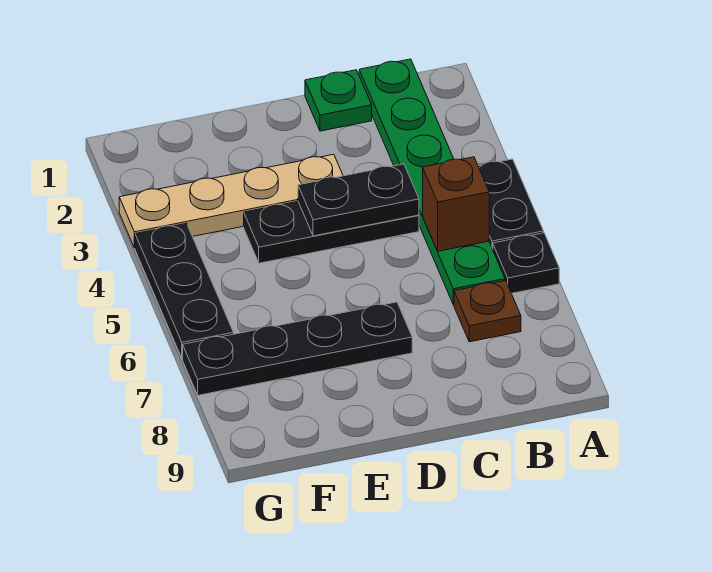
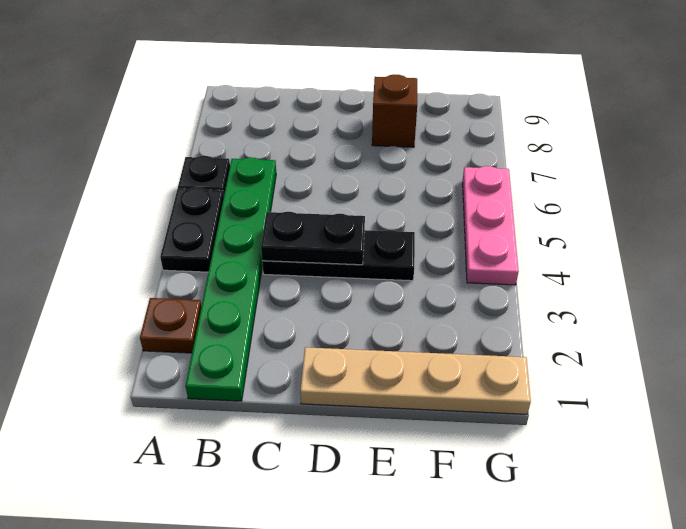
brown brick B5 level 2 -> brown brick E8 level 1
brown plate B7 level 1 -> brown plate A2 level 1
green plate C1 level 1 -> none
tan plate D3:G3 level 1 -> tan plate D1:G1 level 1
black plate D7:G7 level 1 -> none
black plate G4:G6 level 1 -> pink plate G4:G6 level 1

